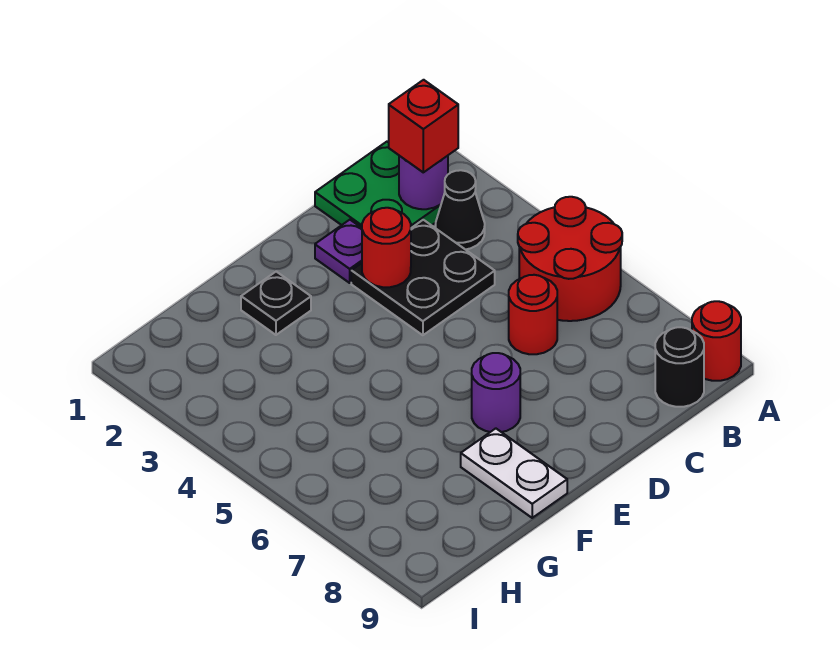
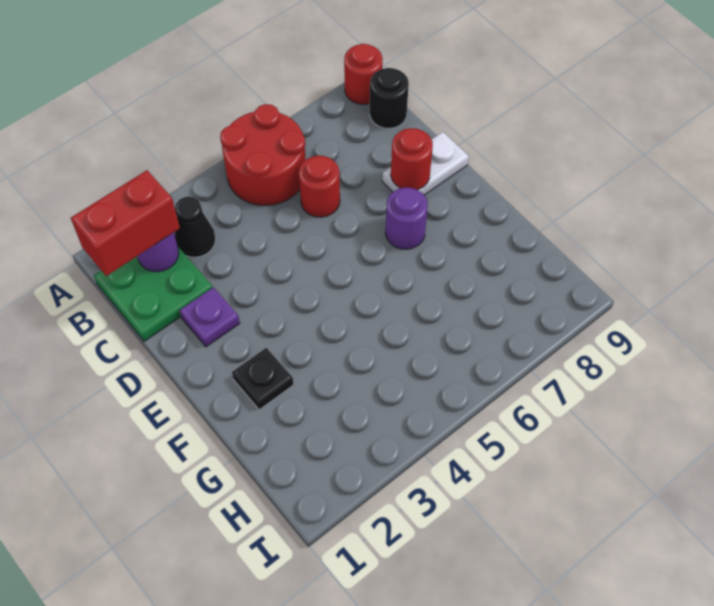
red brick B2 level 3 -> red brick B1:B2 level 3
black plate C3:D4 level 1 -> none
red round brick D3 level 2 -> red round brick D8 level 2
white plate F8:F9 level 1 -> white plate D8:D9 level 1

